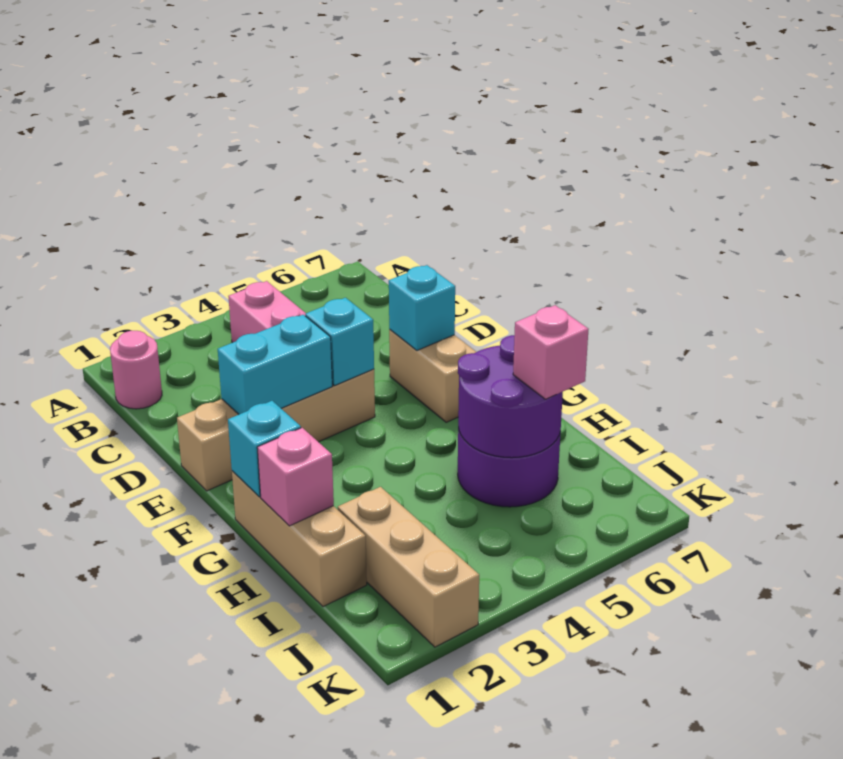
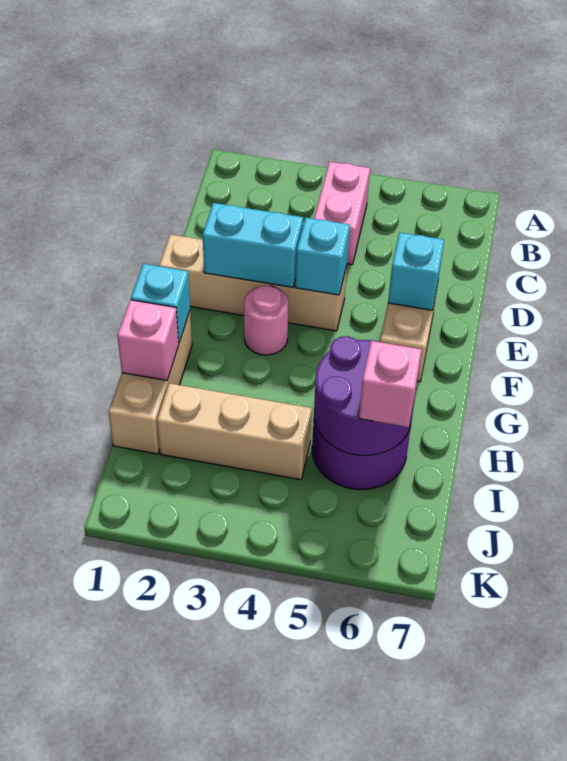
pink round brick B1 level 1 -> pink round brick F3 level 1
tan brick I2:K2 level 1 -> tan brick I2:I4 level 1

